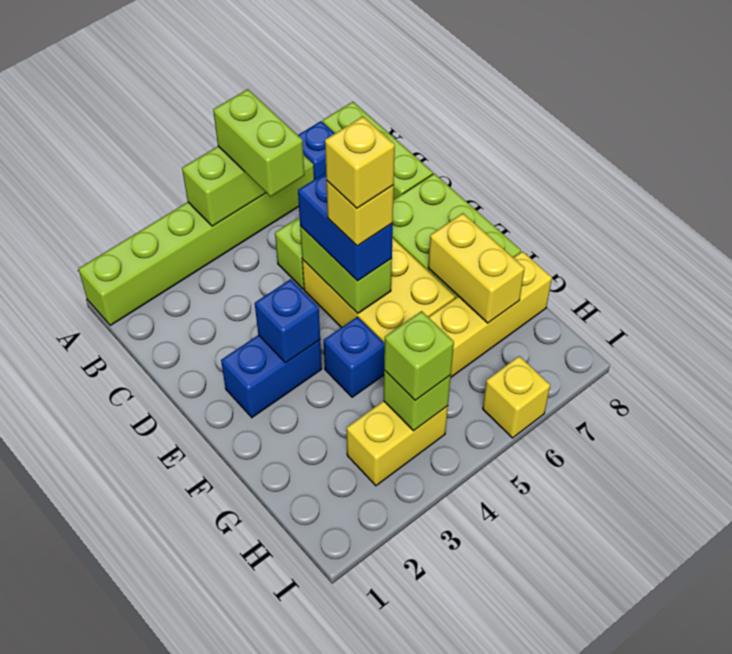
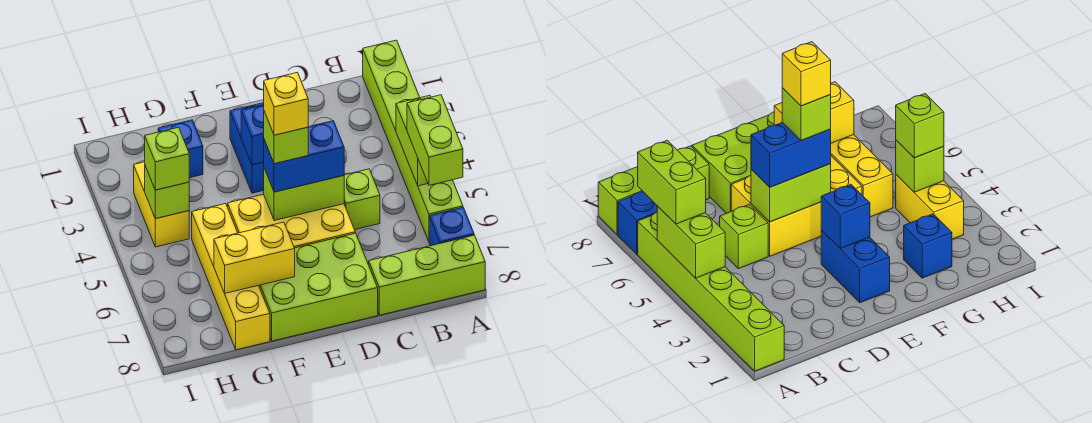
lime brick A5:B5 level 3 -> lime brick A5:A6 level 3
yellow brick E5 level 4 -> lime brick E5 level 4
blue brick F4 level 1 -> blue brick G2 level 1
yellow brick I6 level 1 -> none

